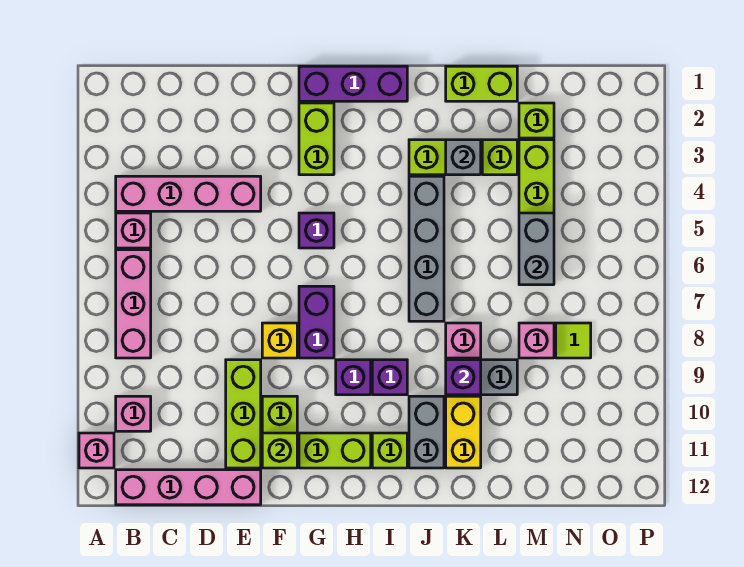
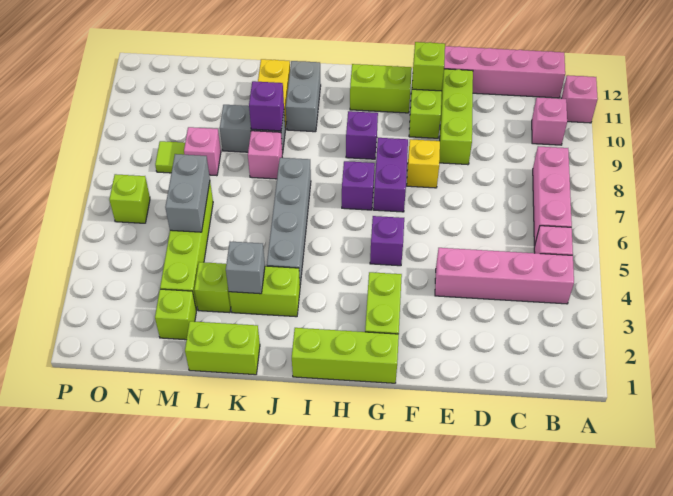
purple brick G1:I1 level 1 -> lime brick G1:I1 level 1
purple brick I9 level 1 -> purple brick H7 level 1
lime brick I11 level 1 -> lime brick O6 level 1

